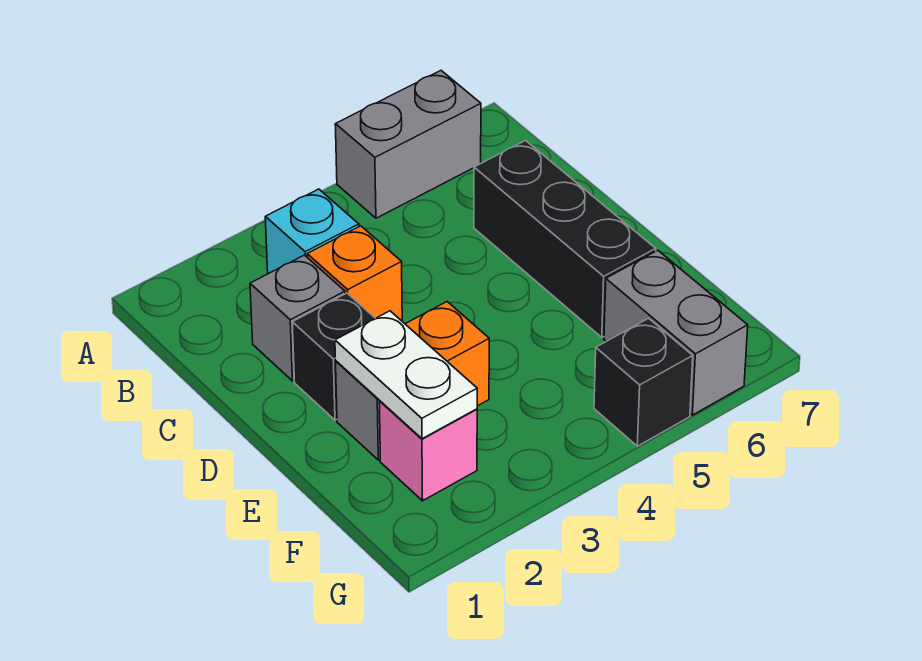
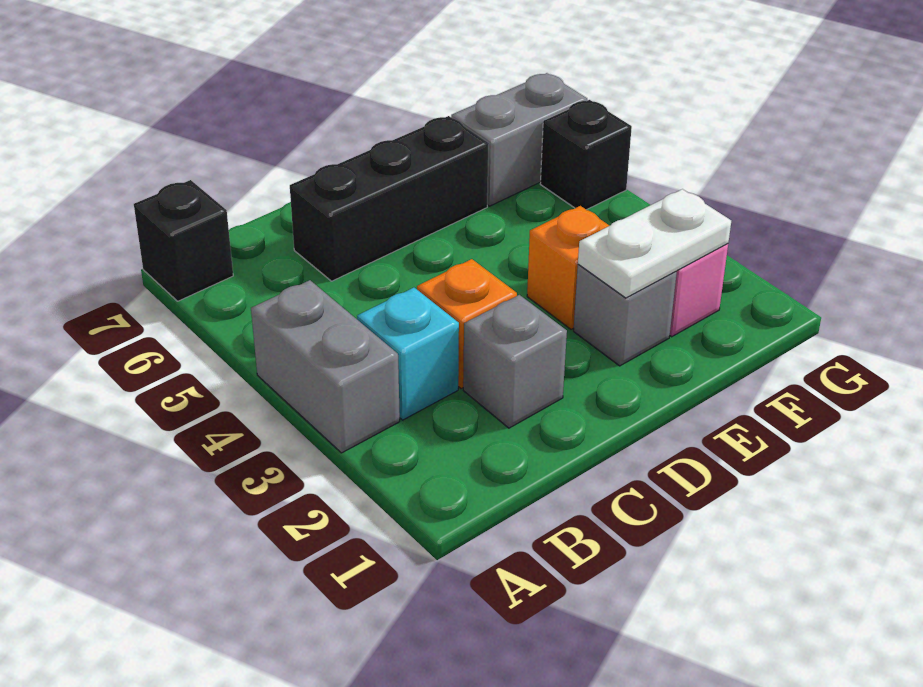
grey brick A5:A6 level 1 -> grey brick A3:A4 level 1
black brick D2 level 1 -> black brick A7 level 1

